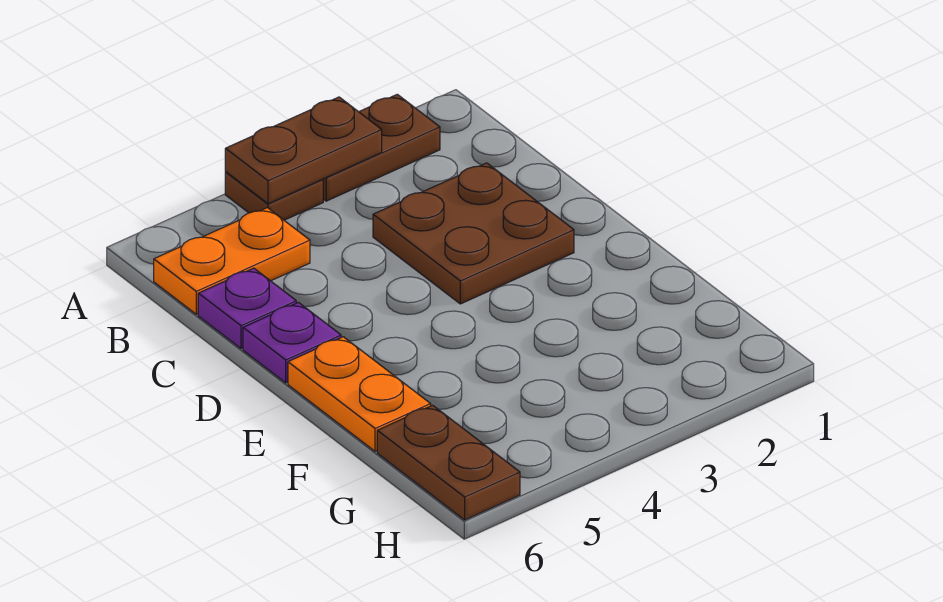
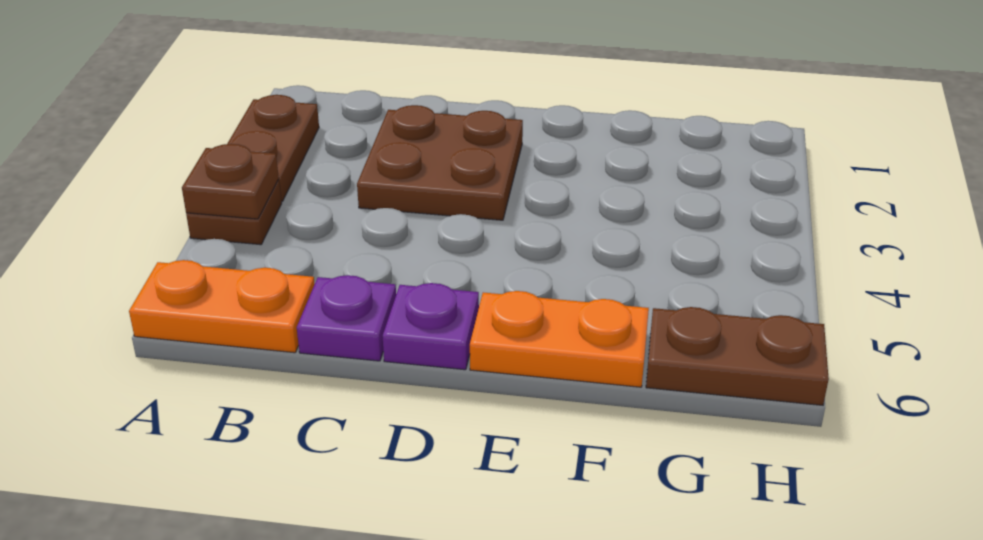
brown plate A3:A4 level 2 -> brown plate A4 level 2
orange plate B5:B6 level 1 -> orange plate A6:B6 level 1

